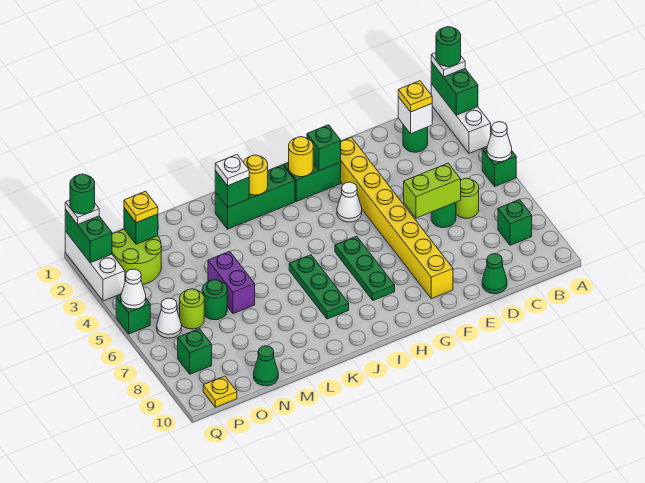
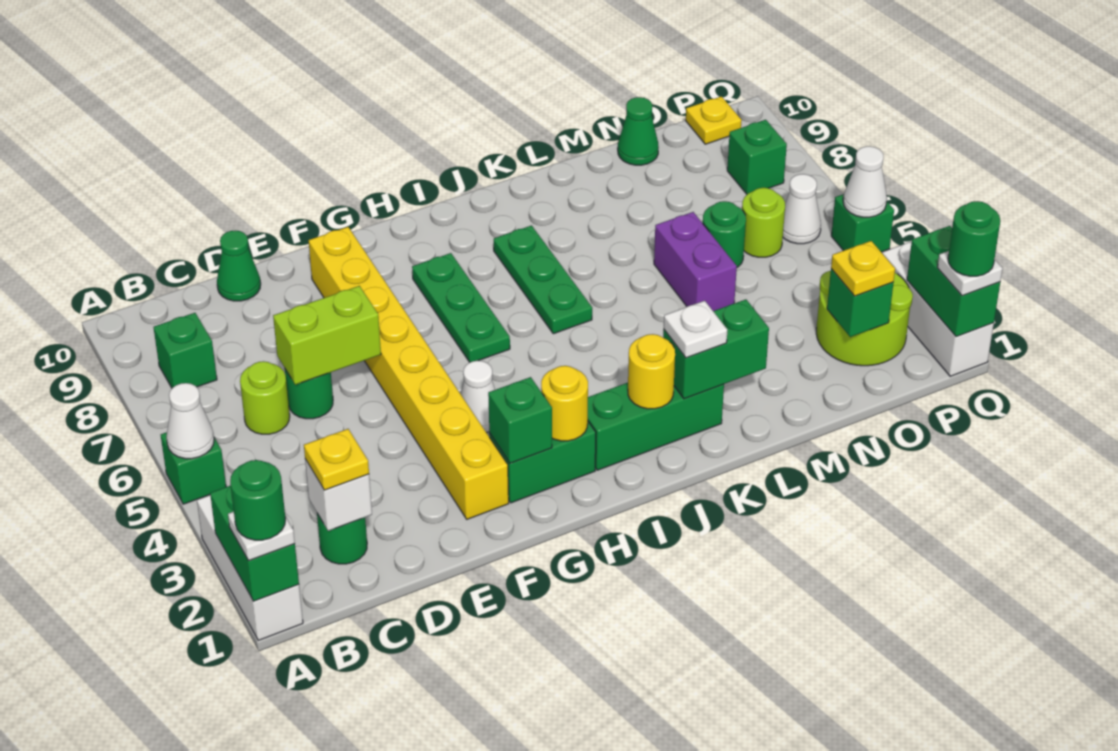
green brick K2 level 2 -> green brick K2:L2 level 2

